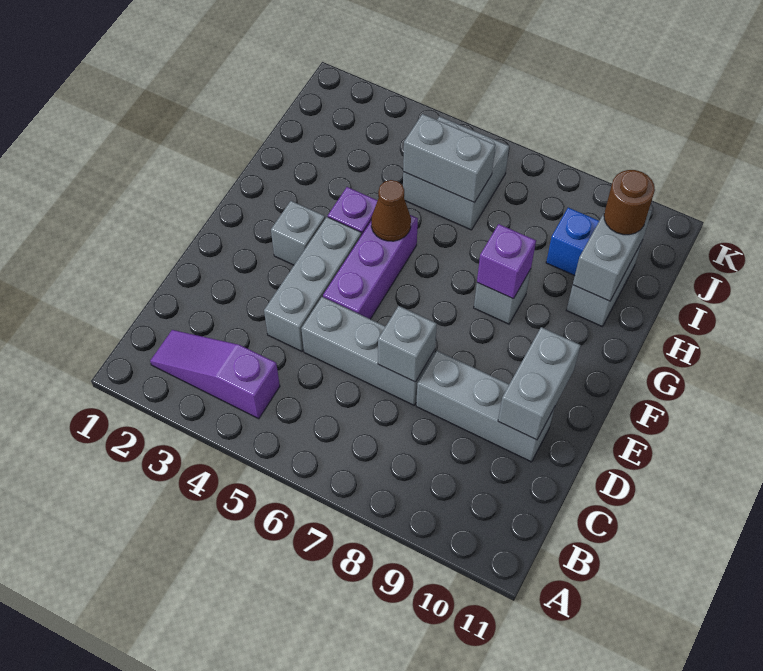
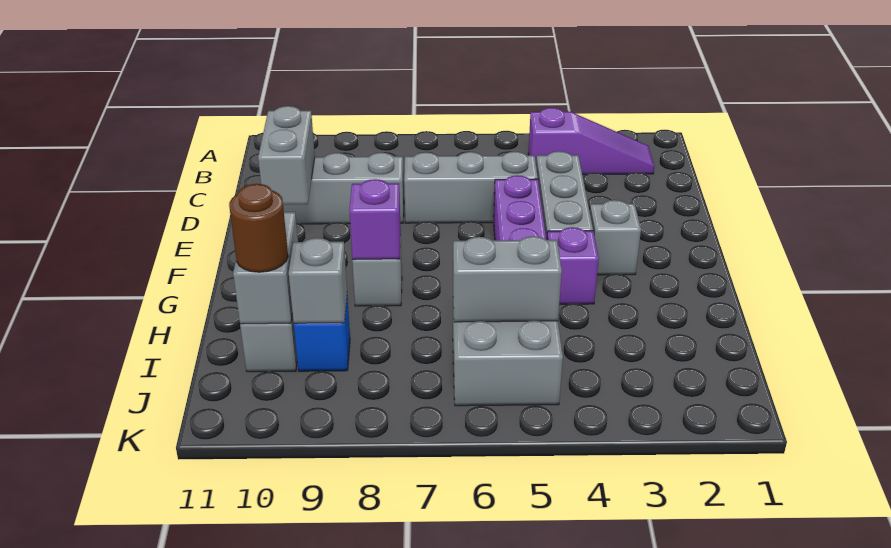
grey brick D7 level 2 -> grey brick I9 level 2
brown cone G5 level 2 -> none

